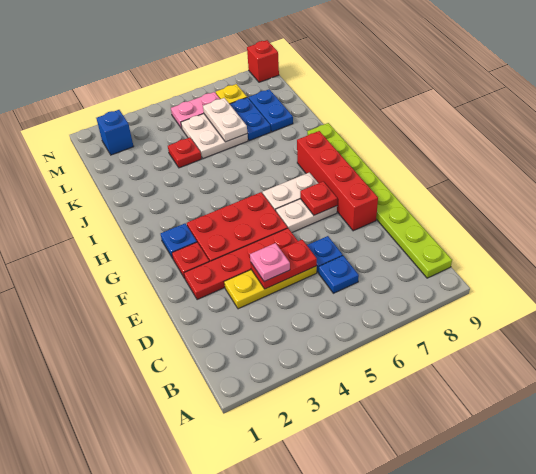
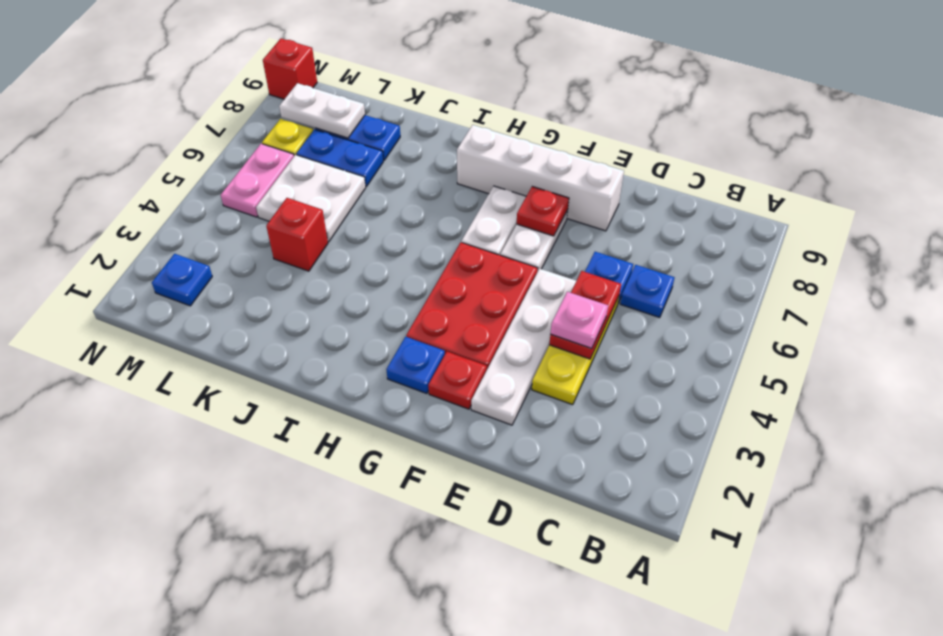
lime plate B9:I9 level 1 -> none
red plate E2:E5 level 1 -> white plate E2:E5 level 1
red brick E8:H8 level 1 -> white brick E8:H8 level 1
red plate K4 level 1 -> red brick K4 level 1
white plate K6:L6 level 2 -> white plate L8:M8 level 2
blue brick M2 level 1 -> blue plate M2 level 1

